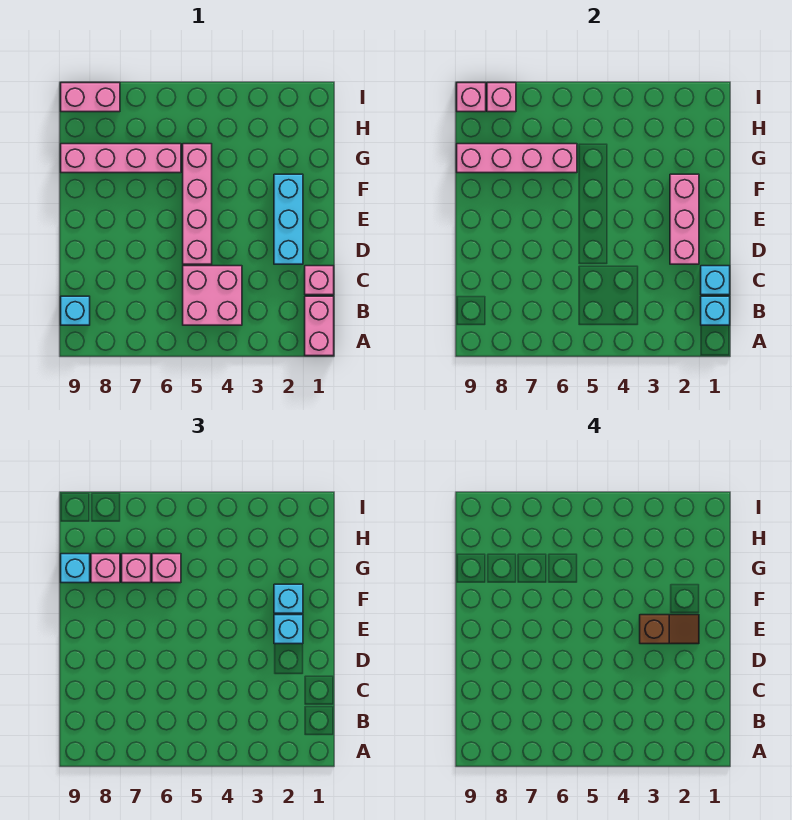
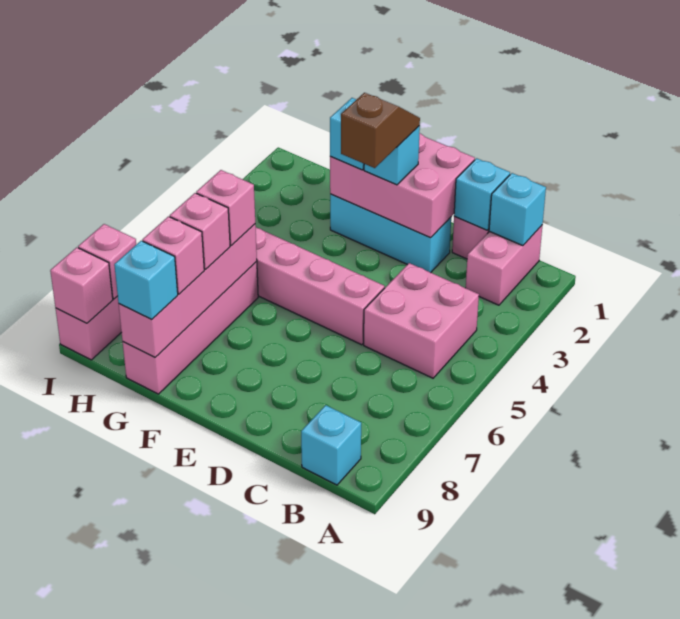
pink brick A1:B1 level 1 -> pink brick B1:B2 level 1
pink brick D2:F2 level 2 -> pink brick D1:F2 level 2

